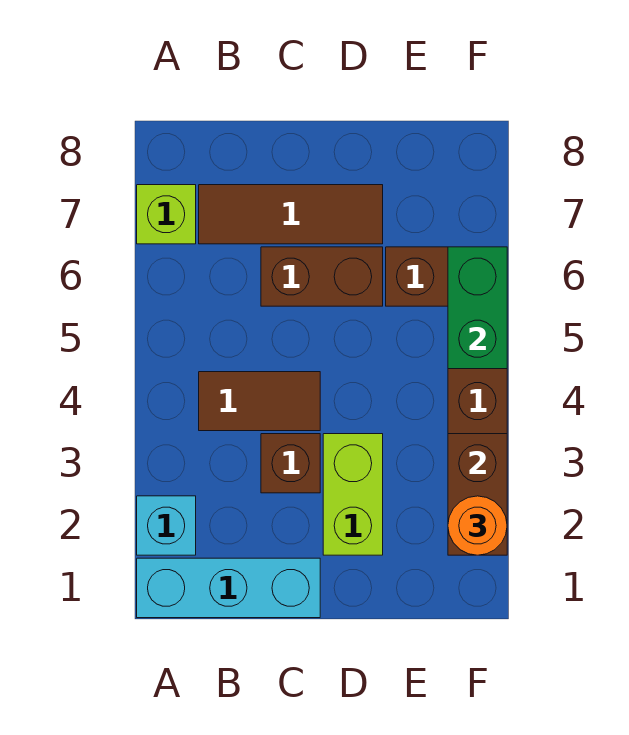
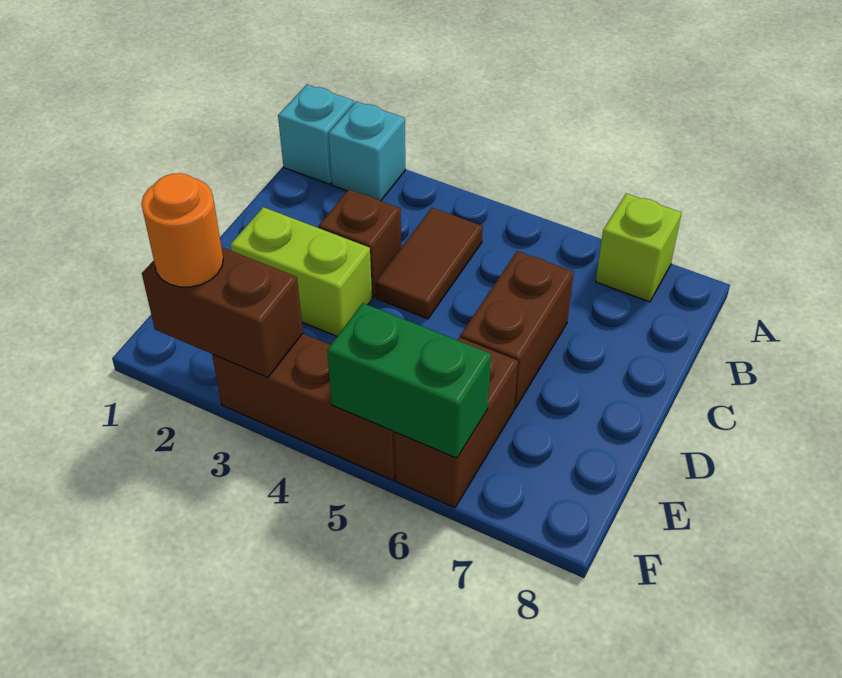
cyan brick A1:C1 level 1 -> cyan brick A1 level 1
brown tile B7:D7 level 1 -> none

